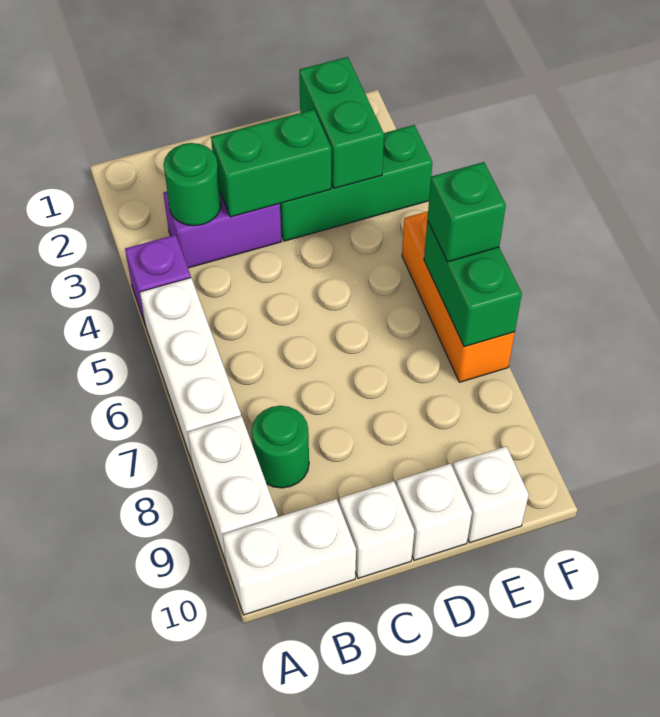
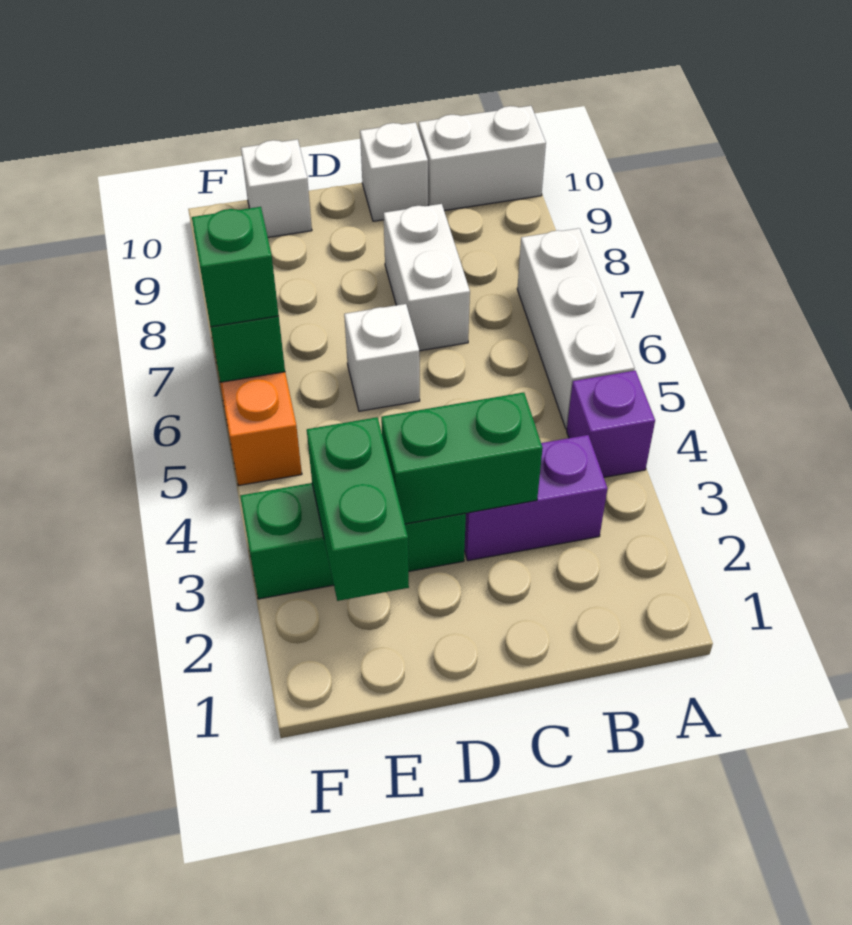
white brick A8:A9 level 1 -> white brick C7:C8 level 1
green round brick B3 level 2 -> none
green round brick B8 level 1 -> none
white brick D10 level 1 -> white brick D6 level 1

